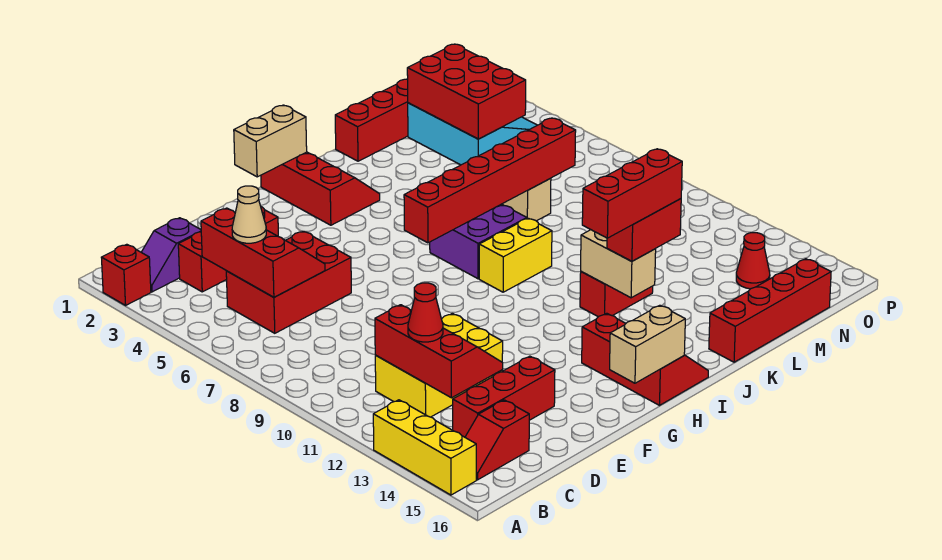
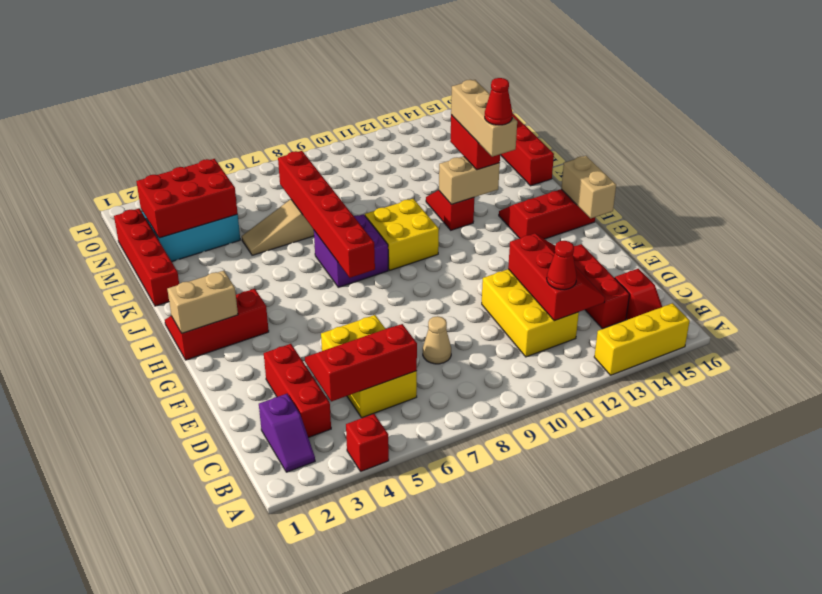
red brick A2 level 1 -> red brick A4 level 1
red brick C5:E6 level 1 -> yellow brick C5:E6 level 1
tan cone C5 level 3 -> tan cone D8 level 1
red slope C11:D13 level 2 top C -> red slope C12:E13 level 2 top 12
tan brick G1:H1 level 2 -> tan brick H1:H2 level 2
yellow brick I9:J9 level 1 -> yellow brick I9:J10 level 1
red brick I13:K13 level 4 -> tan brick I13:K13 level 4
red cone N14 level 1 -> red cone I13 level 5

